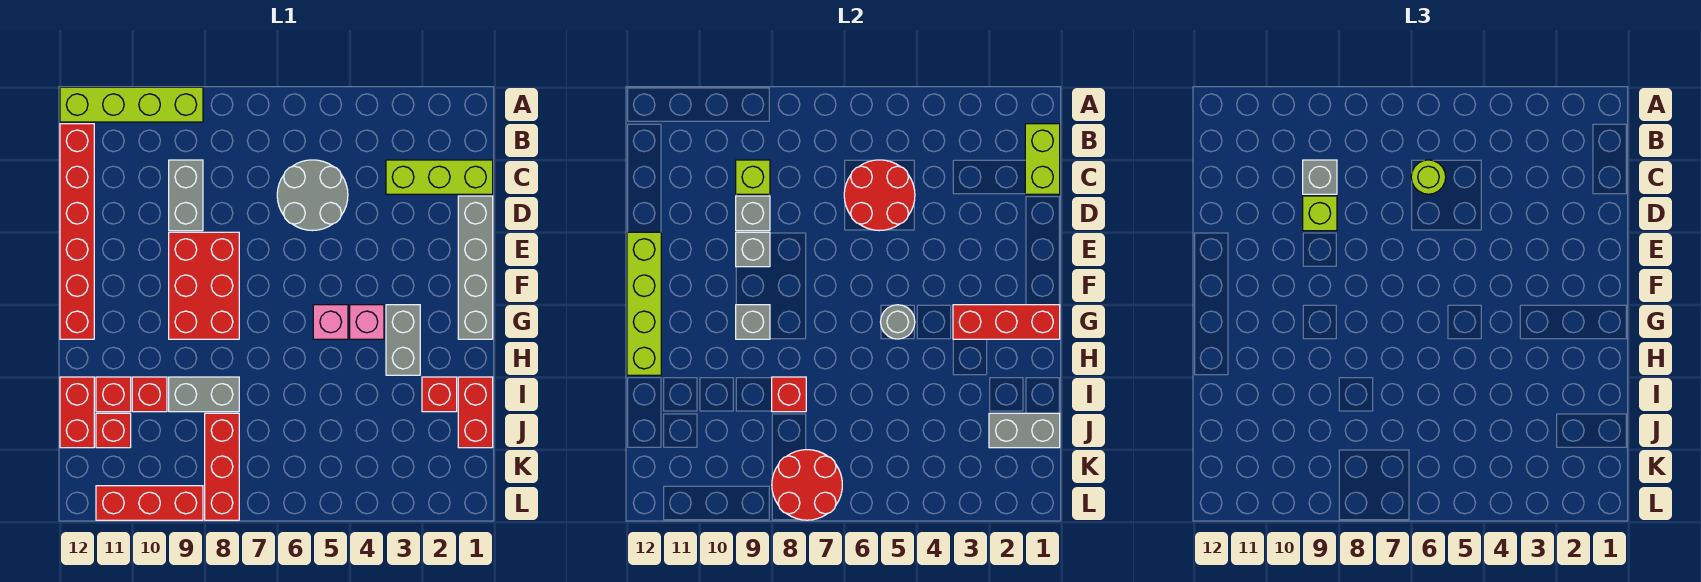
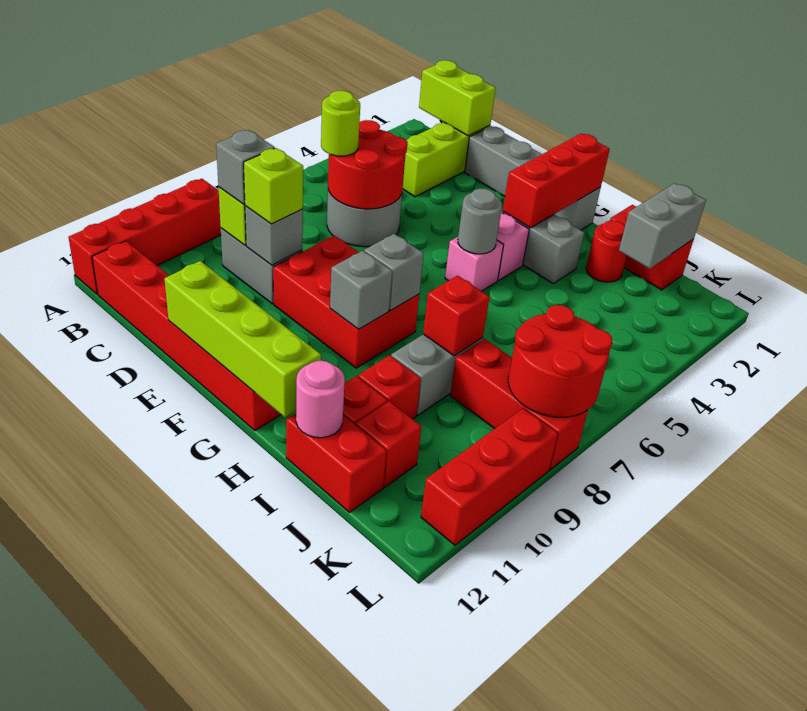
lime brick A9:A12 level 1 -> red brick A9:A12 level 1
grey brick E9 level 2 -> grey brick G8 level 2
red brick I2 level 1 -> red round brick I2 level 1
none -> pink round brick I12 level 2

